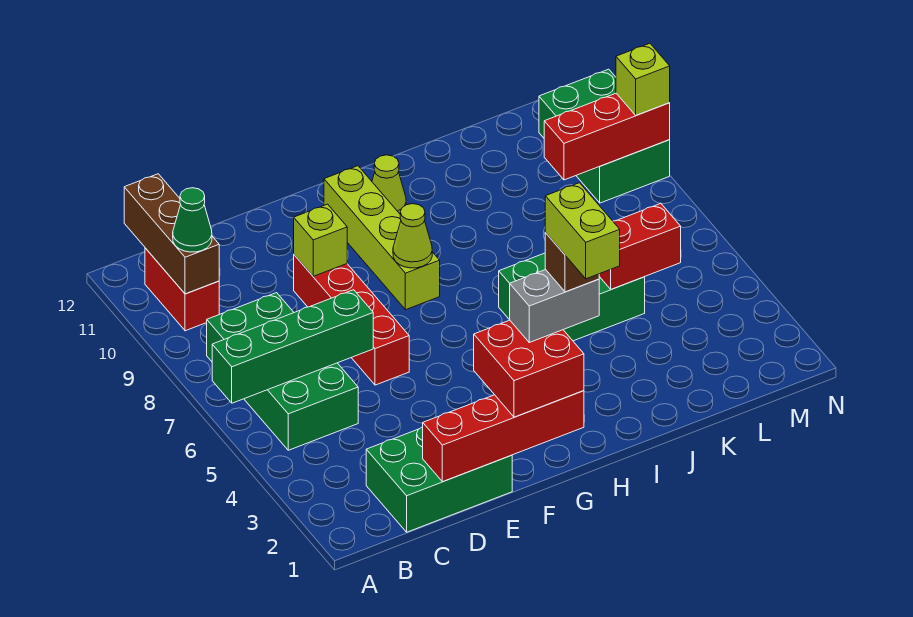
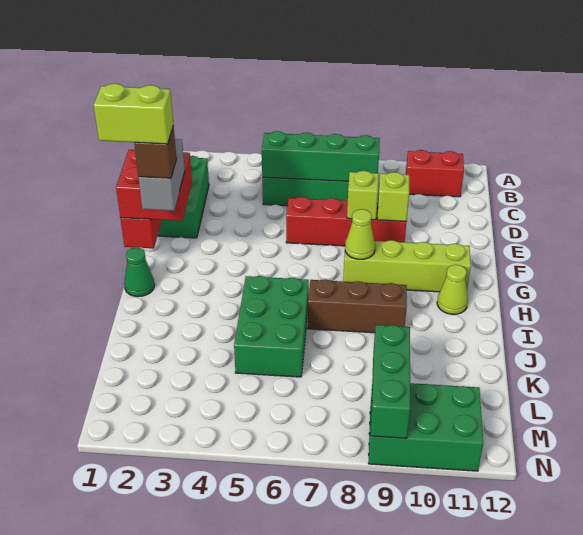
green brick A6:D6 level 2 -> green brick C5:C8 level 2
brown brick B10:B12 level 2 -> brown brick I7:I9 level 1
green cone B10 level 3 -> green cone H1 level 1
red brick K5:L5 level 2 -> none
red brick L9:N9 level 2 -> green brick L9:N9 level 2
lime brick N9 level 3 -> lime brick E8 level 2

